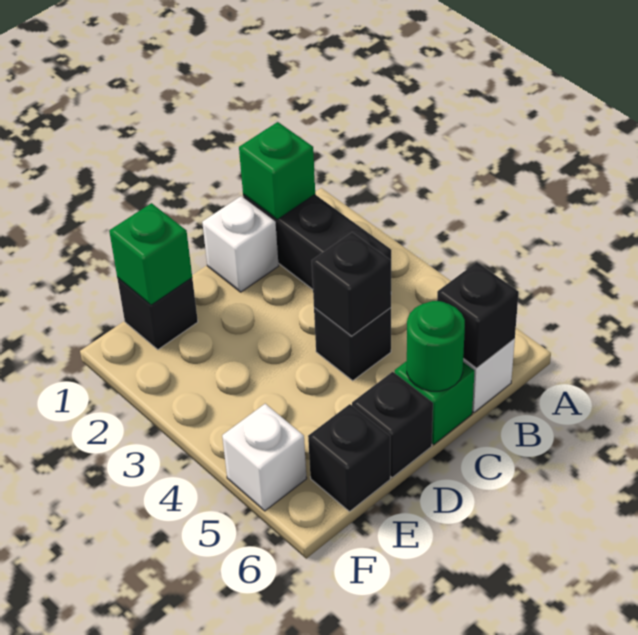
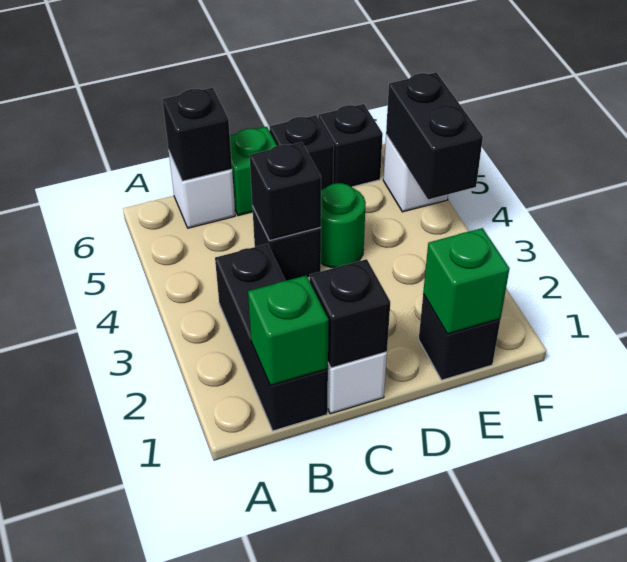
none -> black brick C1 level 2
green round brick C6 level 2 -> green round brick D4 level 1
none -> black brick F4:F5 level 2

